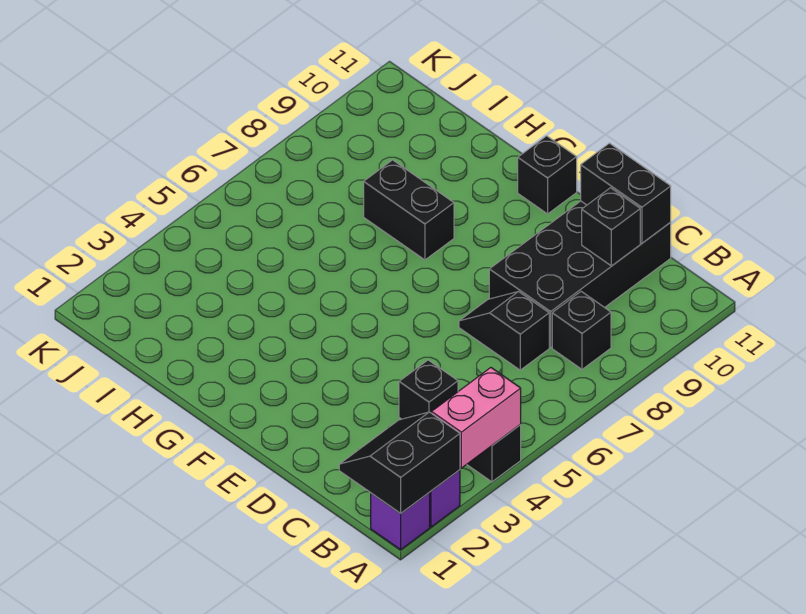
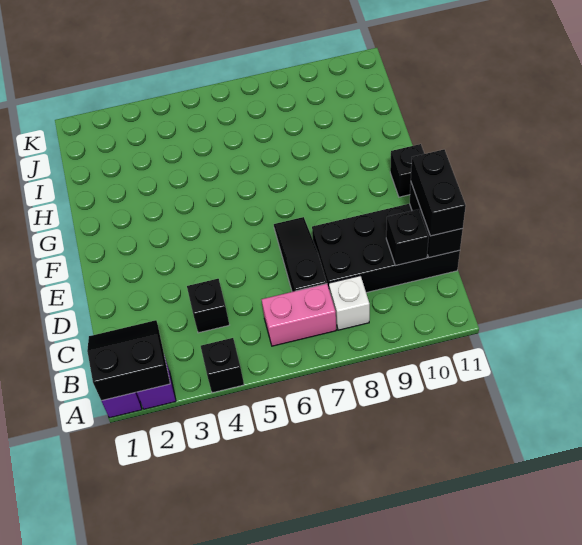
pink brick A3:A4 level 2 -> pink brick B6:B7 level 1
black brick B8 level 1 -> white brick B8 level 1
black slope C7:D7 level 1 top C -> black slope C7:E7 level 1 top C
black brick G8:H8 level 1 -> black brick C11:D11 level 3

